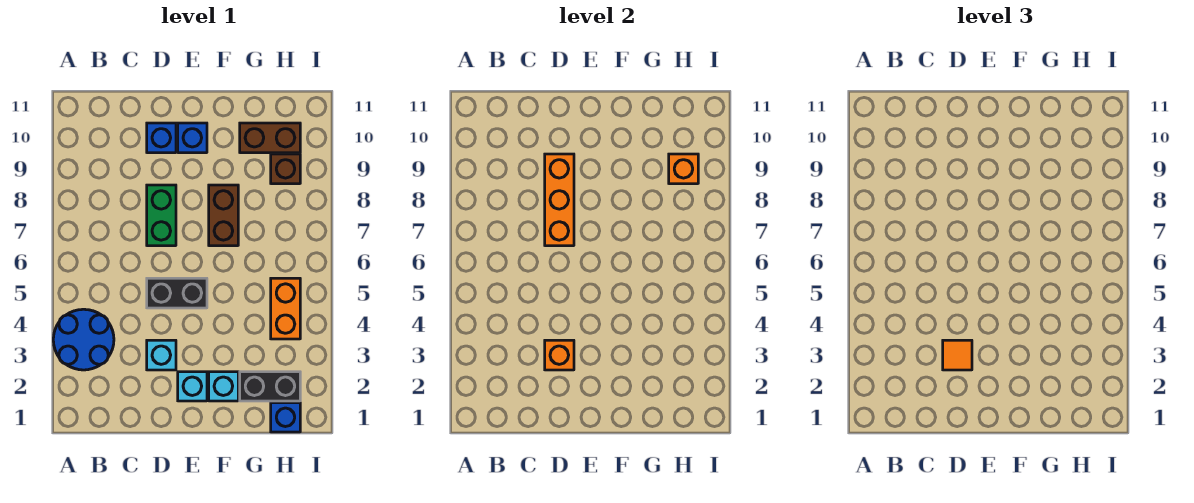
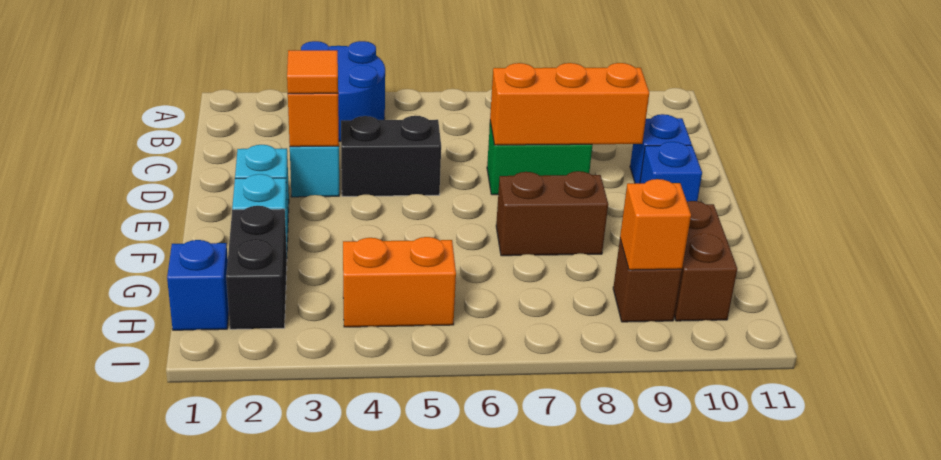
black brick D5:E5 level 1 -> black brick D4:D5 level 1

